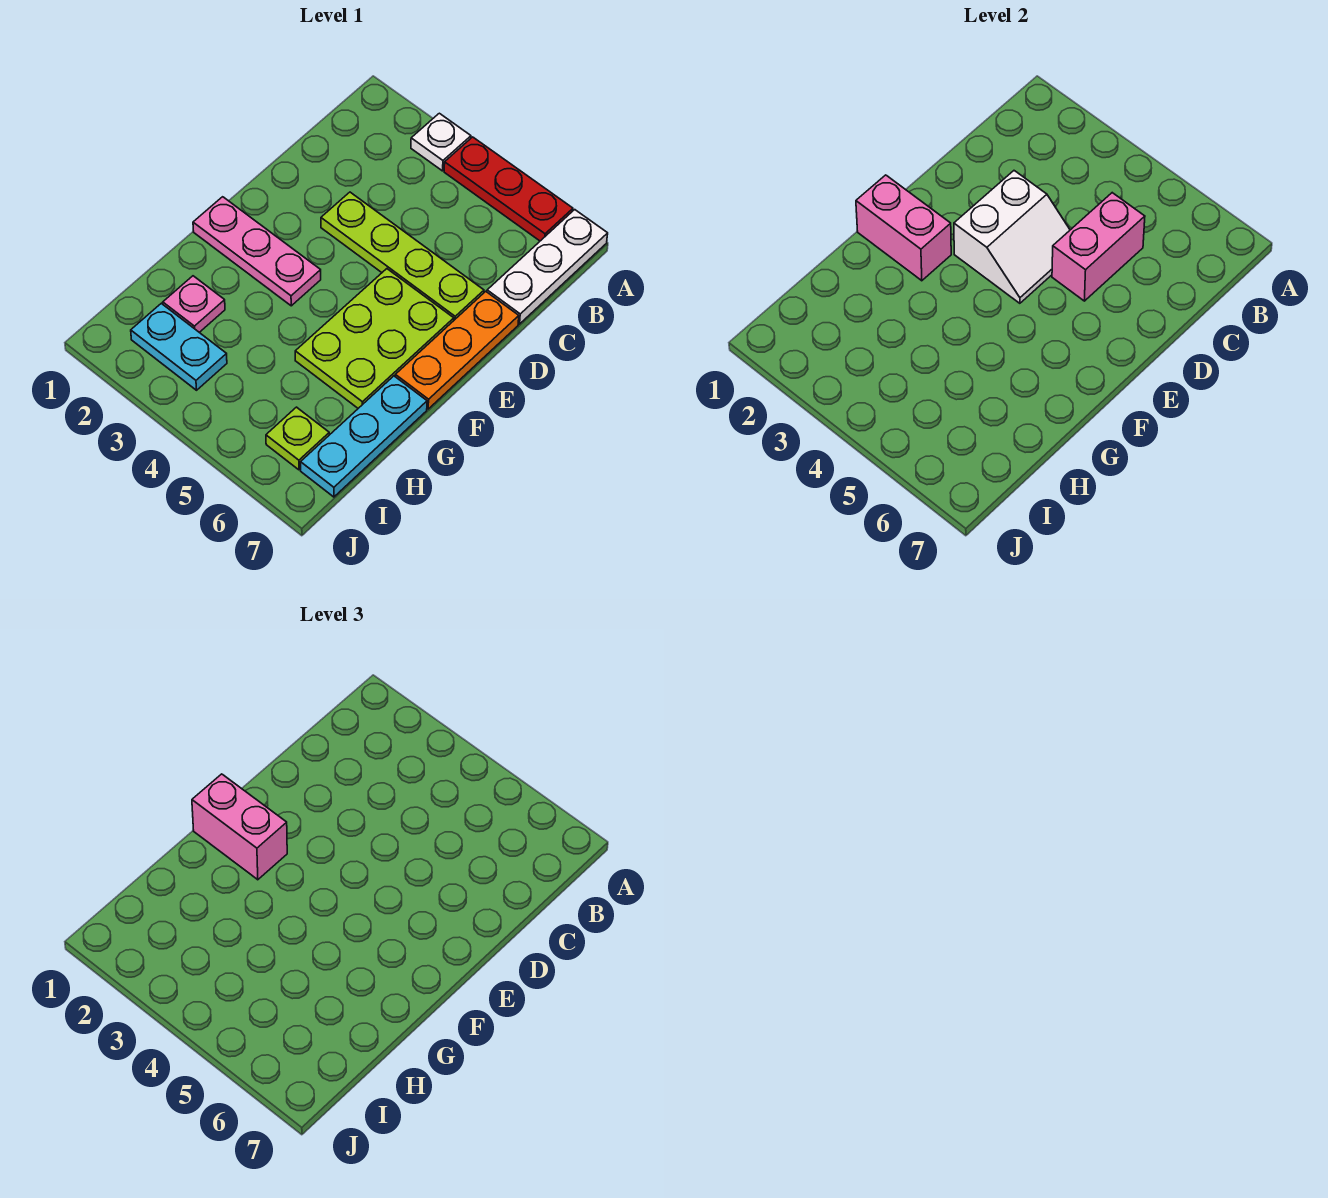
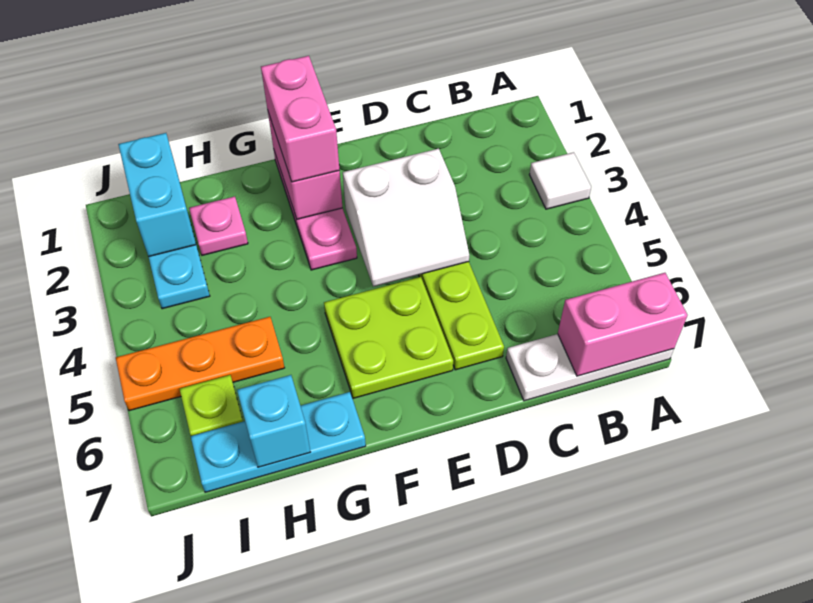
white plate A3 level 1 -> white tile A3 level 1
red plate A4:A6 level 1 -> none
pink brick C5:D5 level 2 -> pink brick A7:B7 level 2
orange plate D7:F7 level 1 -> orange plate H5:J5 level 1
lime plate E5:G6 level 1 -> lime plate E5:F6 level 1
none -> cyan brick H7 level 2
none -> cyan brick I1:I2 level 2

